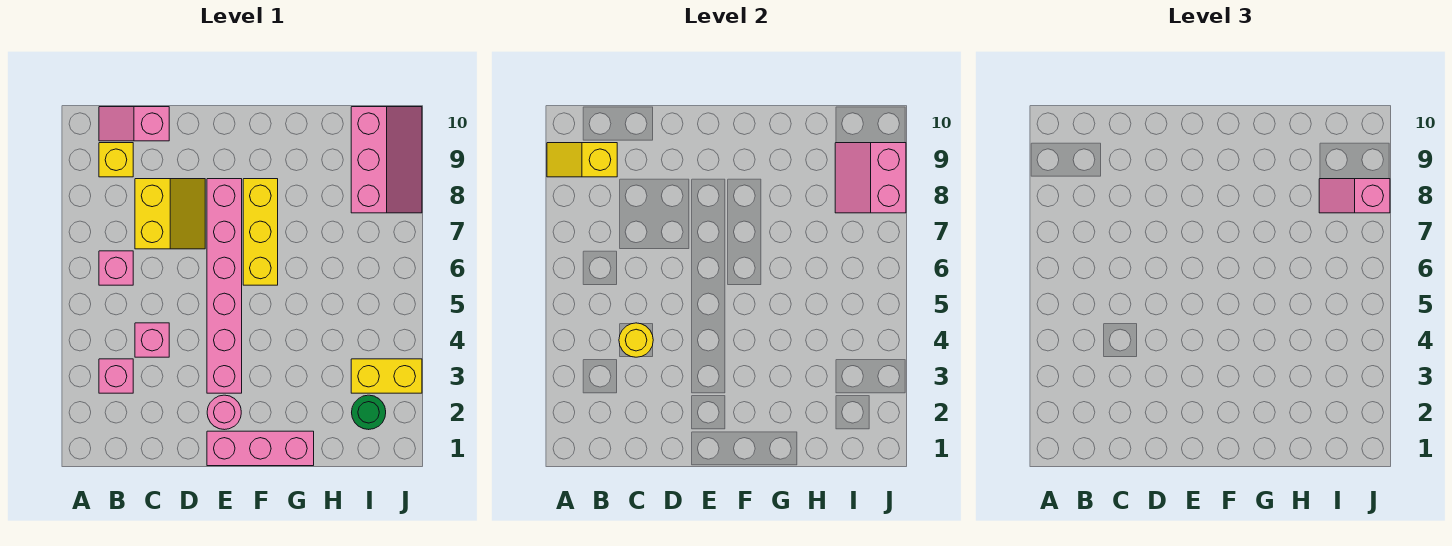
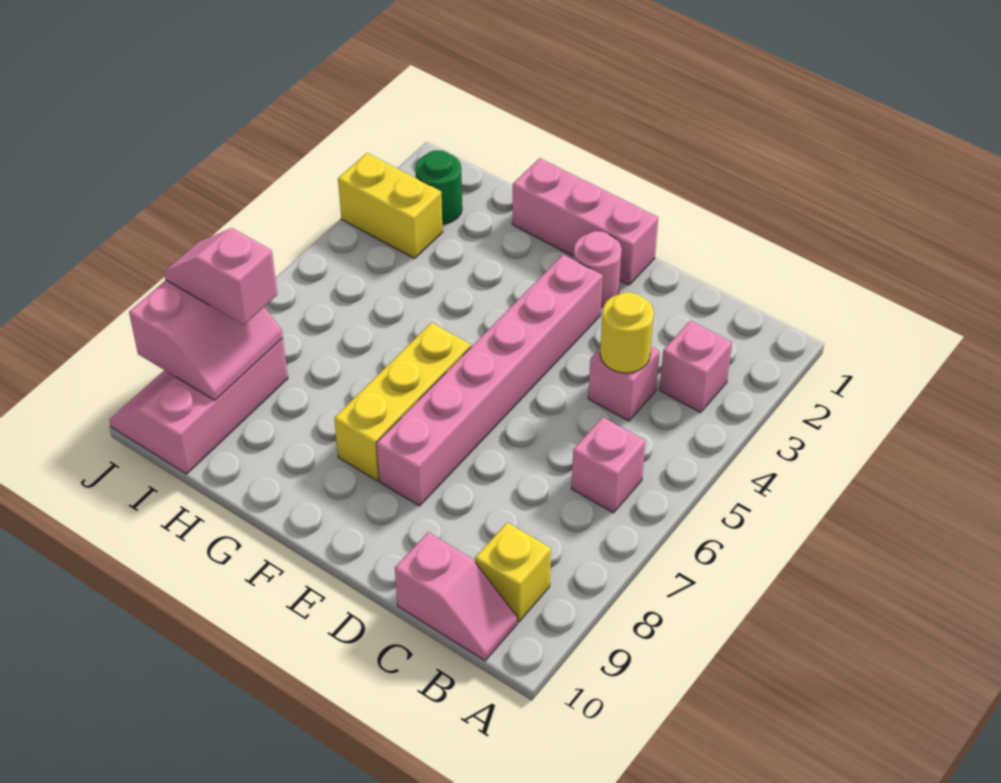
yellow slope A9:B9 level 2 top B -> none
yellow slope C7:D8 level 1 top C -> none
pink slope I8:J8 level 3 top J -> pink slope I8:J8 level 3 top I

